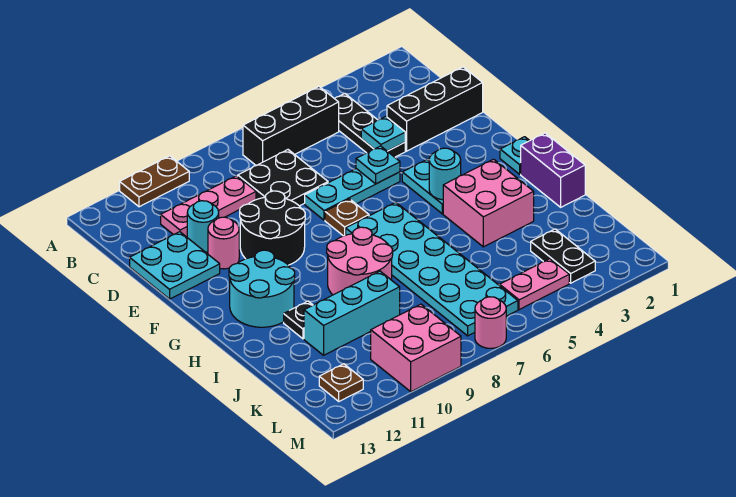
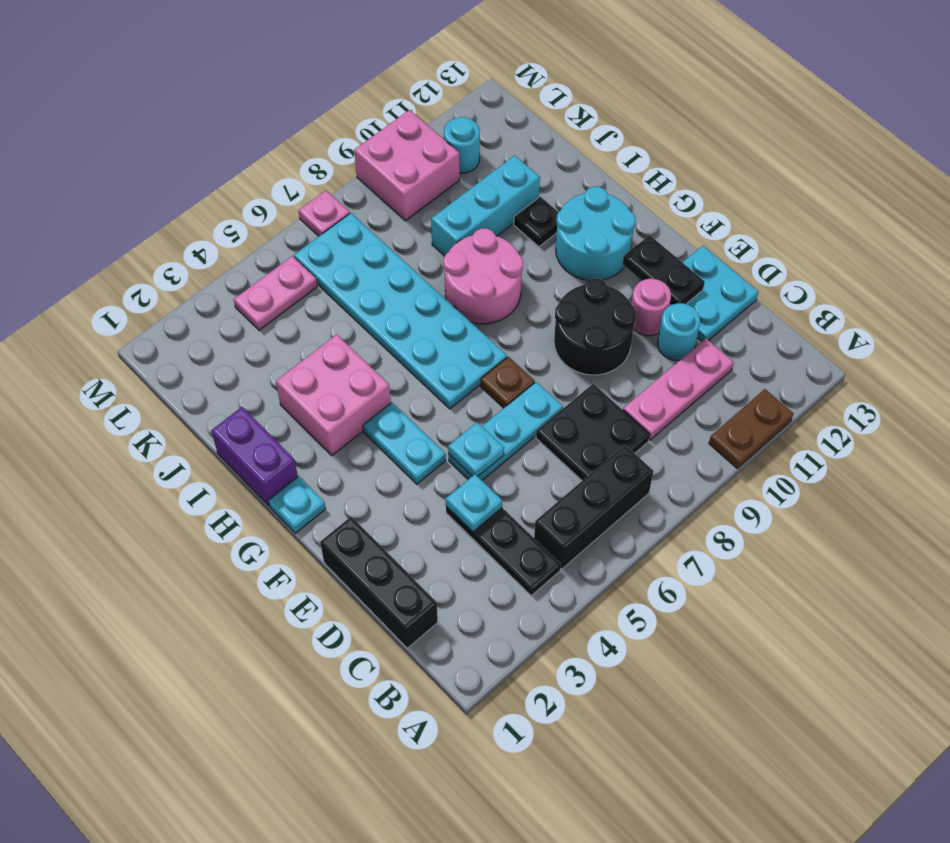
black brick D1:D3 level 1 -> black brick C1:E1 level 1
cyan round brick G4 level 2 -> cyan round brick L11 level 1
black plate K3:L3 level 1 -> black plate E12:F12 level 2
brown plate L12 level 1 -> none
pink round brick M7 level 1 -> pink plate M7 level 1

